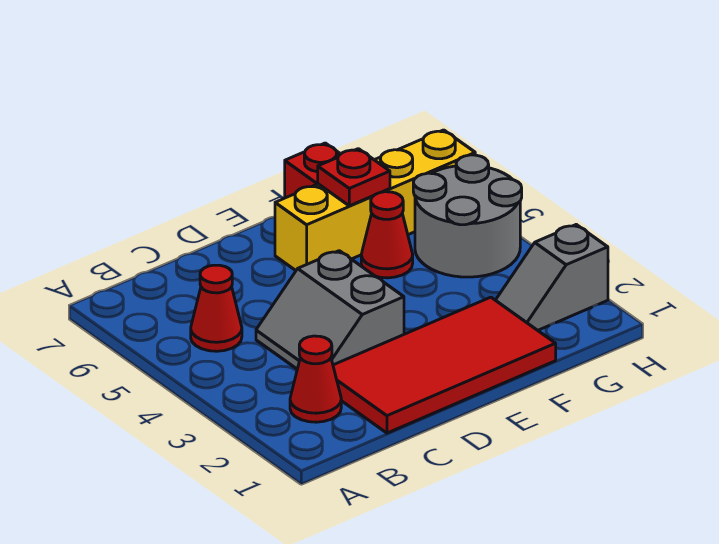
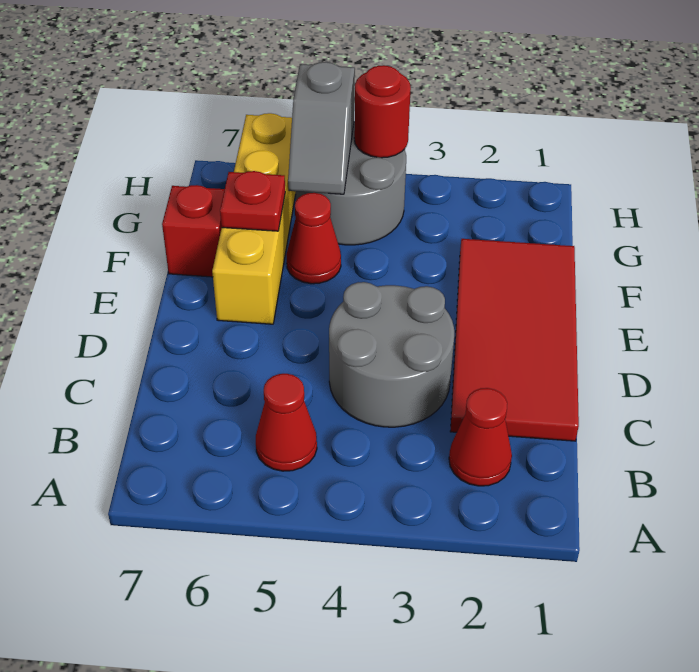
grey slope C3:D4 level 1 top D -> grey round brick C3:D4 level 1
grey slope G2:H2 level 1 top H -> grey slope G5:H5 level 2 top H
none -> red round brick H4 level 2

